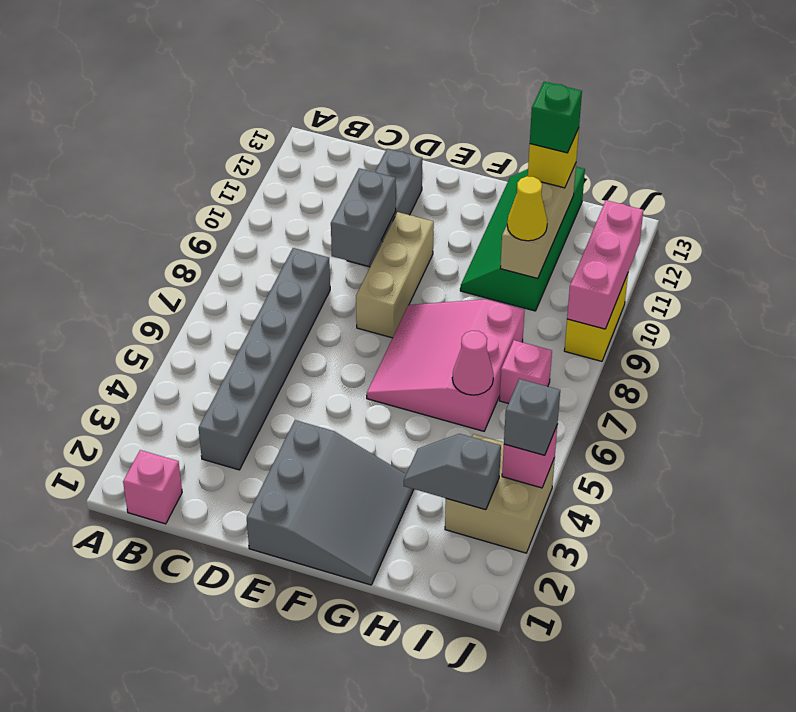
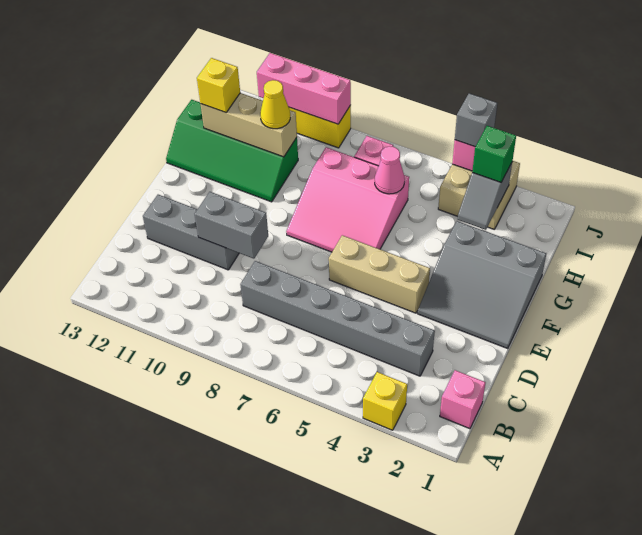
none -> yellow brick A3 level 1
grey slope E1:G3 level 1 top E -> grey slope E1:G3 level 1 top G
tan brick E8:E10 level 1 -> tan brick E4:E6 level 1
green brick H12 level 4 -> green brick I3 level 3

